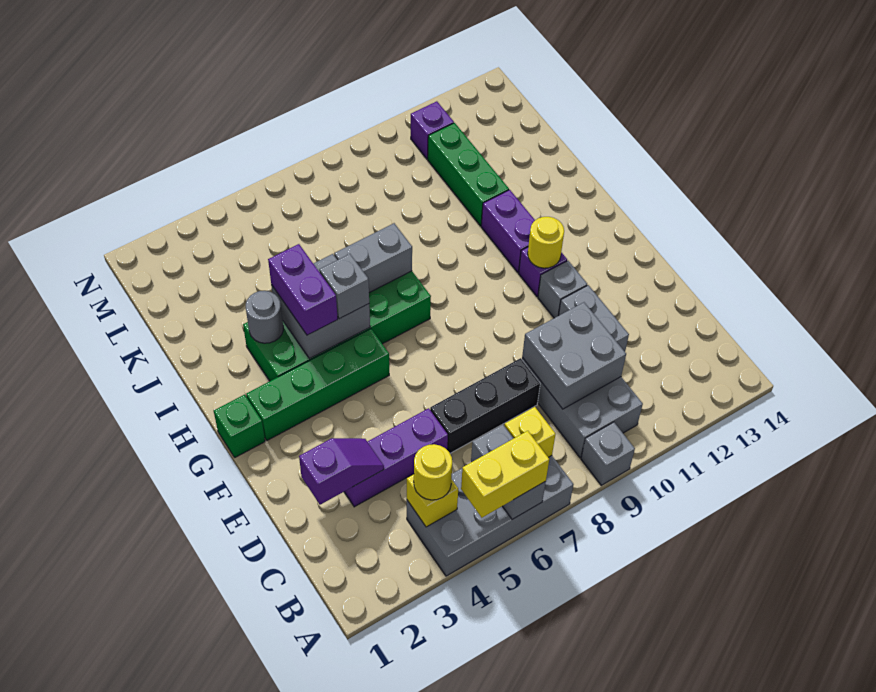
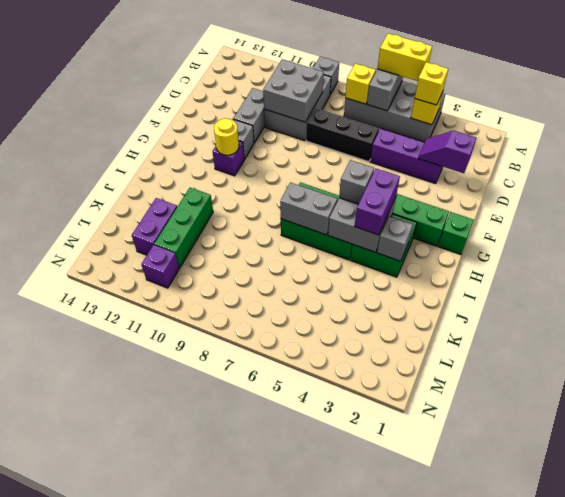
yellow round brick B4 level 3 -> yellow brick B4 level 3
purple brick H11:I11 level 1 -> purple brick K12:L12 level 1
grey round brick I3 level 2 -> grey brick I3 level 2

